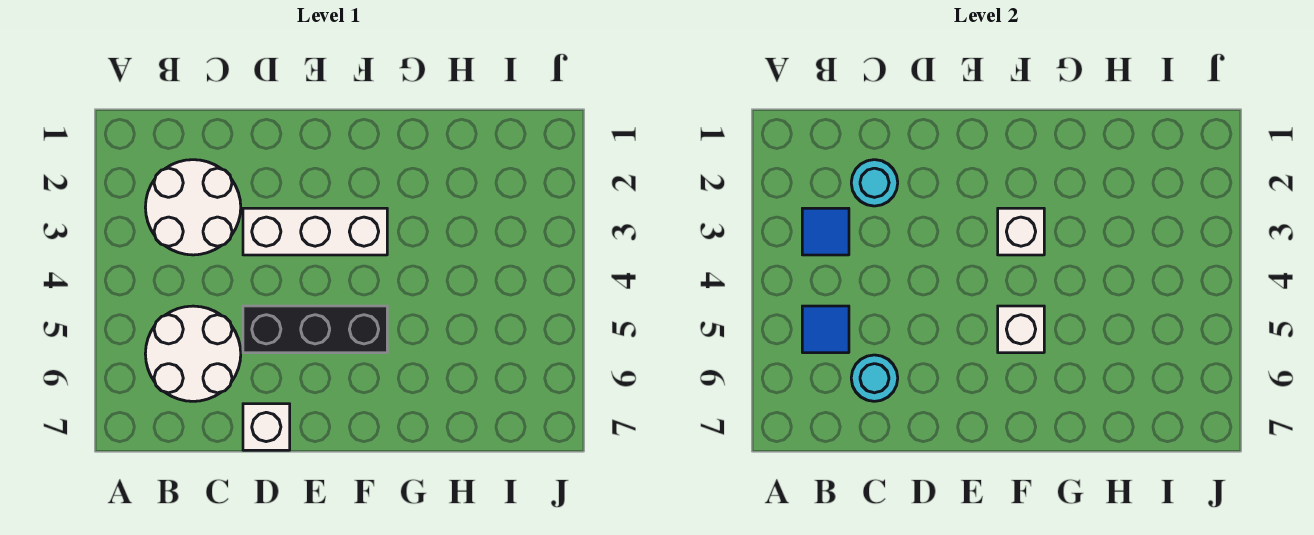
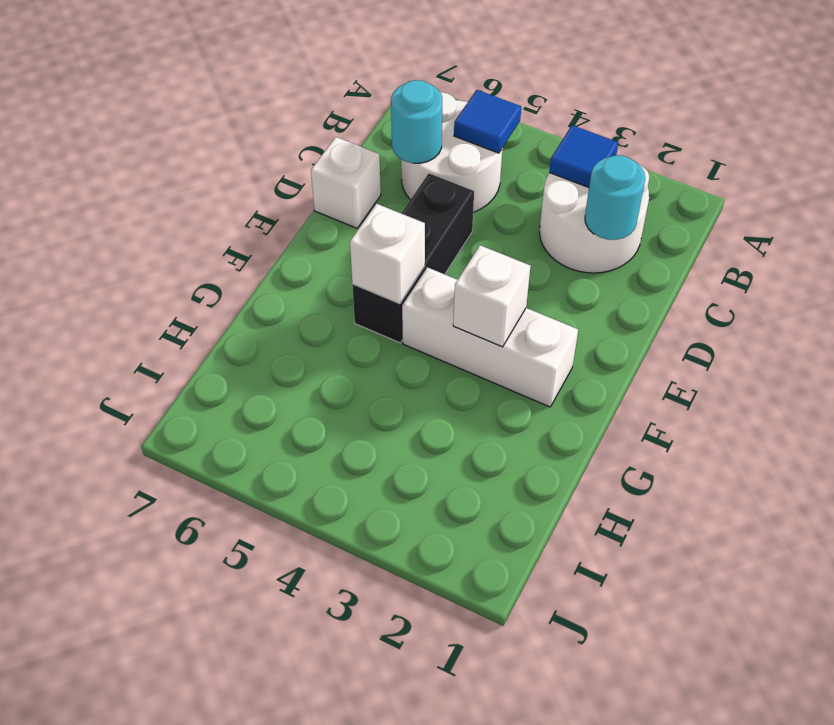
white brick D3:F3 level 1 -> white brick F2:F4 level 1

